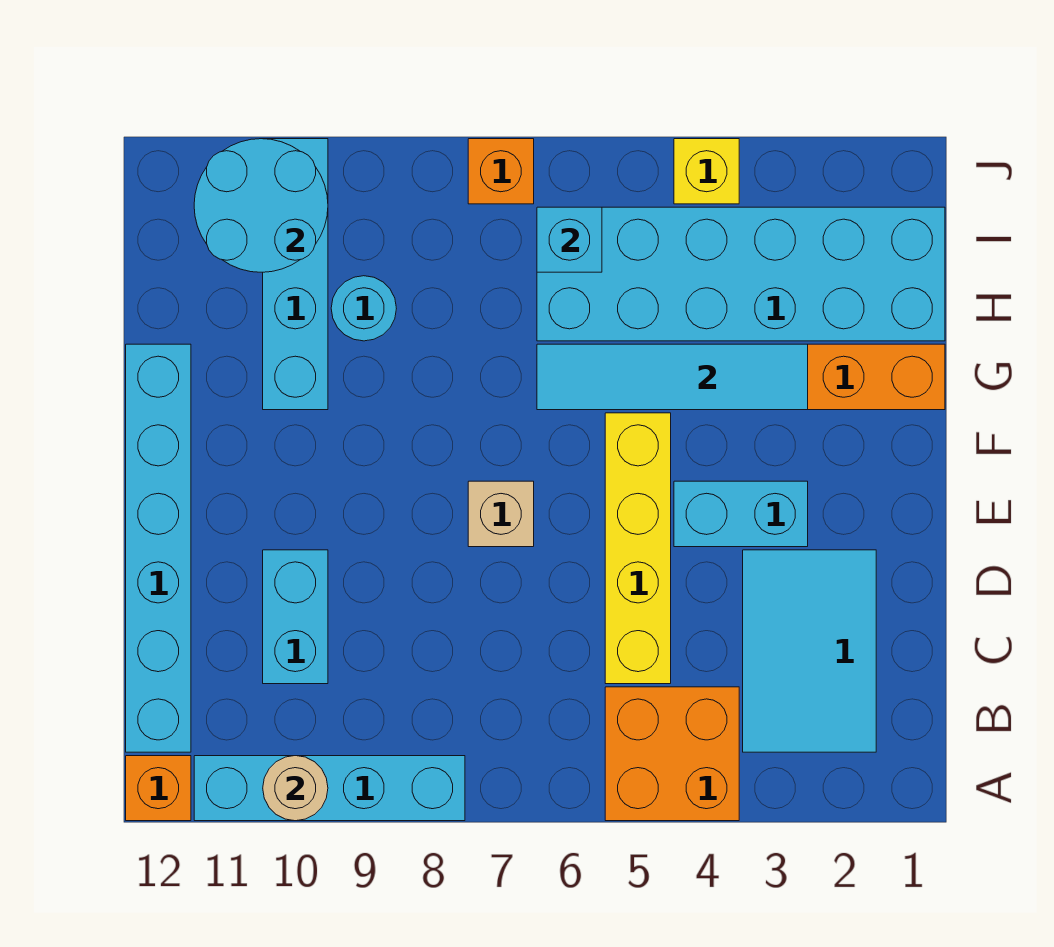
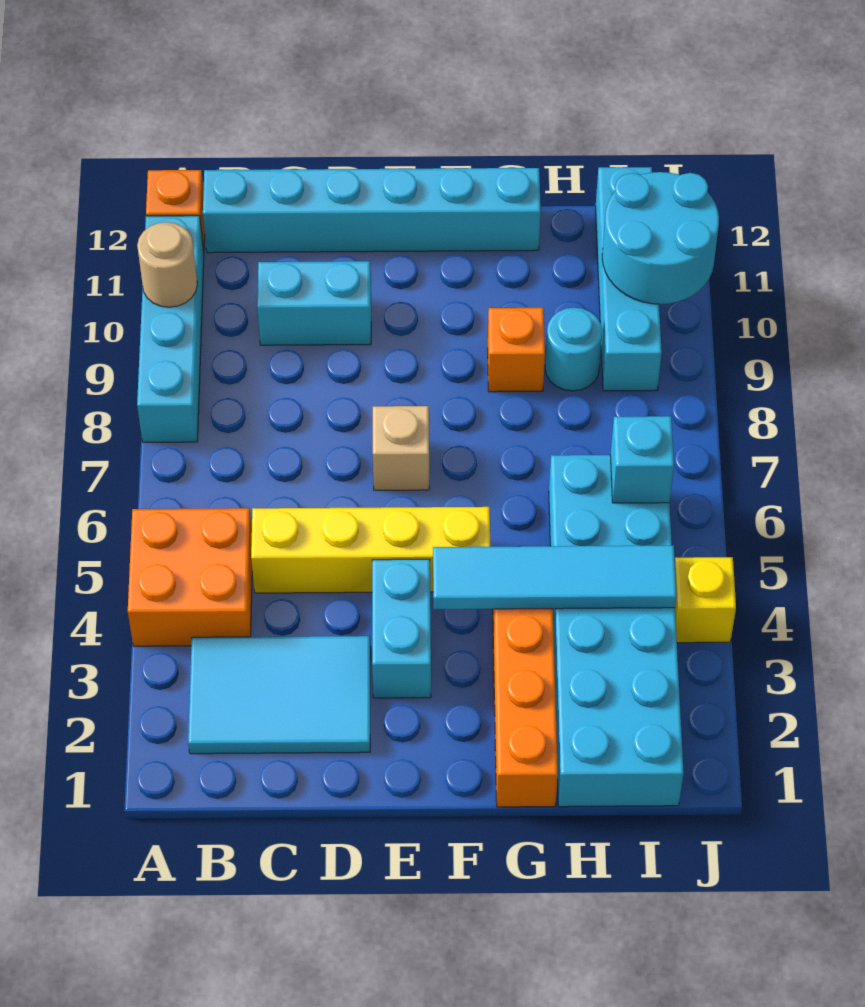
cyan tile G3:G6 level 2 -> cyan tile F4:I4 level 2
cyan brick G10:J10 level 1 -> cyan brick I9:I12 level 1
orange brick J7 level 1 -> orange brick G9 level 1

